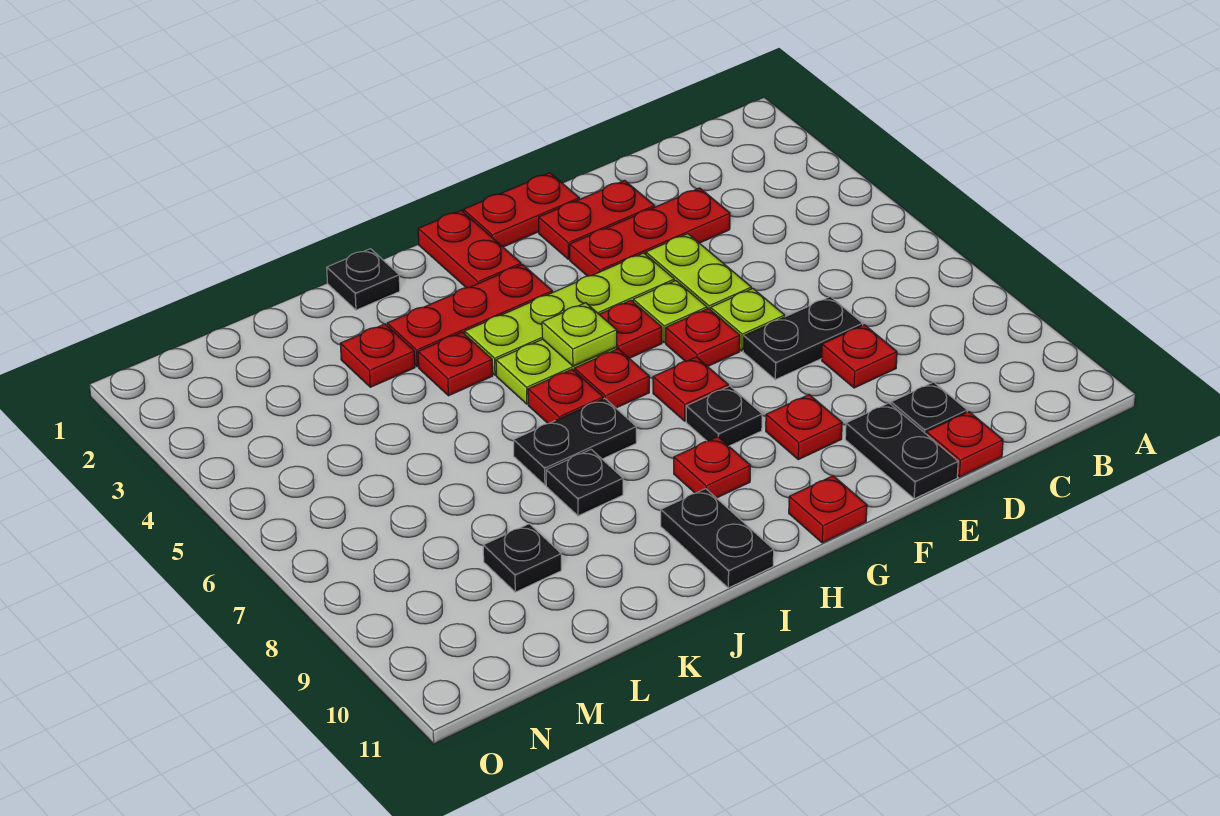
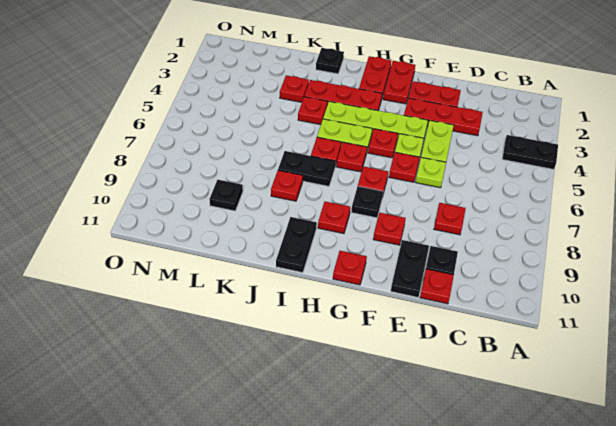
black plate D7:E7 level 1 -> black plate A4:B4 level 1
red plate F1:G1 level 1 -> red plate G1:G2 level 1
lime plate H5 level 2 -> none
black plate J8 level 1 -> red plate J8 level 1

